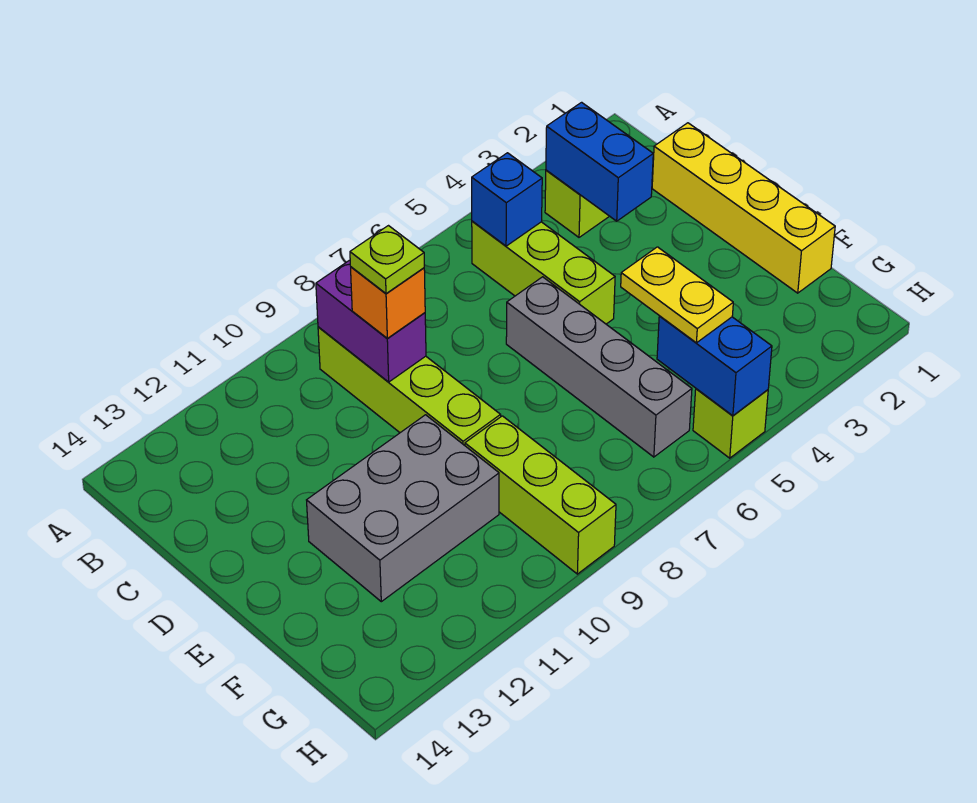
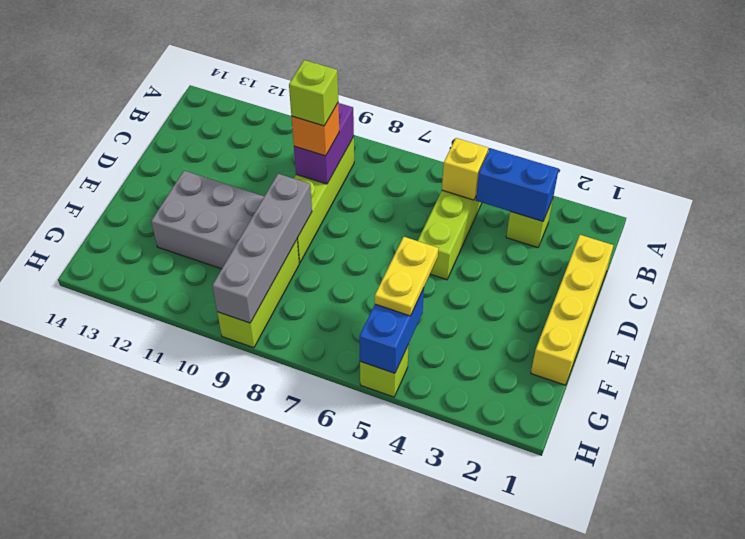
blue brick B3:C3 level 2 -> blue brick B3:B4 level 2
blue brick B5 level 2 -> yellow brick B5 level 2
lime plate C9 level 4 -> lime brick C9 level 4
grey brick D6:G6 level 1 -> grey brick E9:H9 level 2

